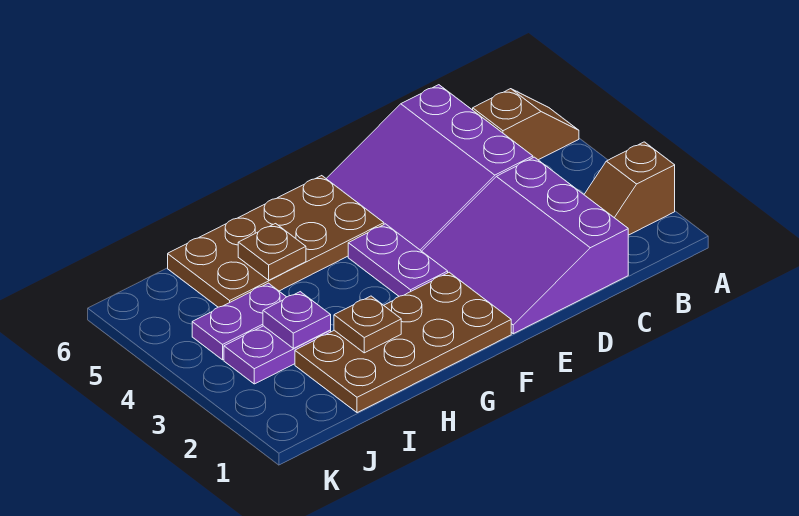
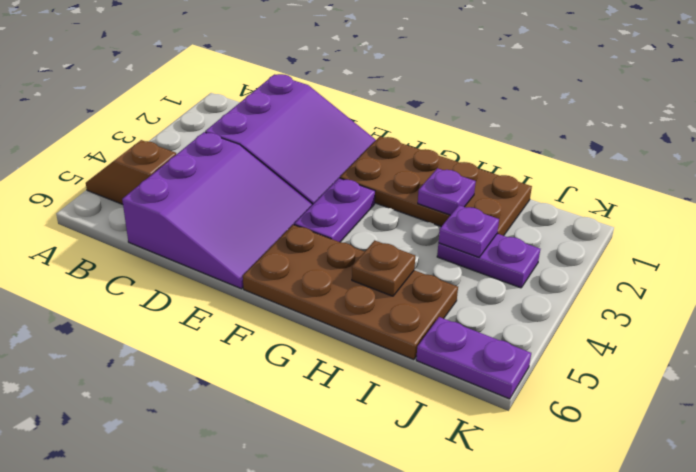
brown slope A2:B2 level 1 top A -> none
brown plate H2 level 2 -> purple plate H2 level 2
purple plate I4:J4 level 1 -> purple plate J6:K6 level 1

